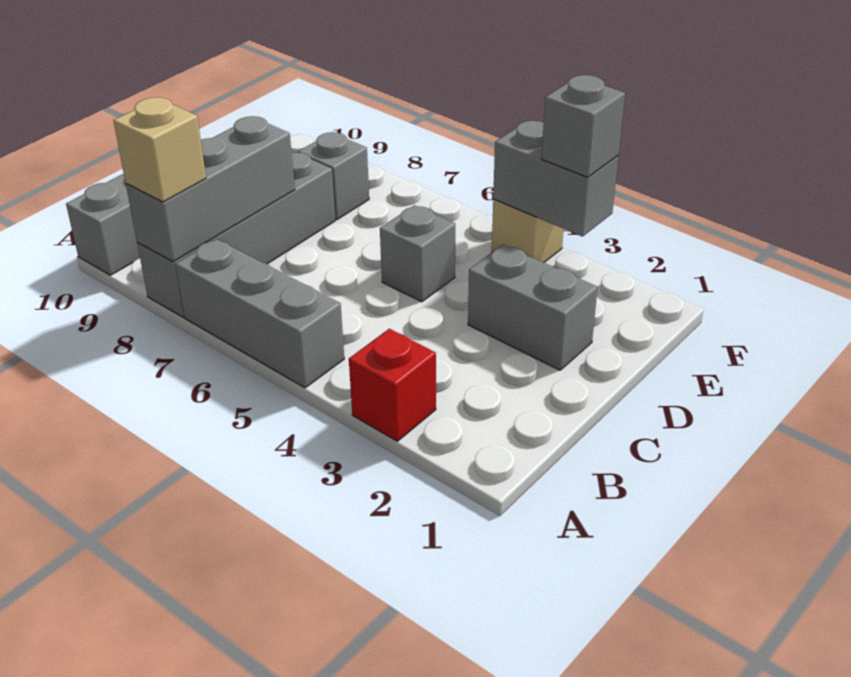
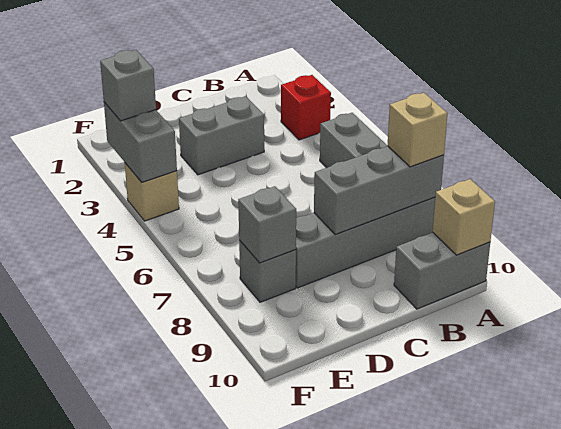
none -> tan brick A10 level 2
grey brick D2:D3 level 1 -> grey brick C3:D3 level 1
grey brick D5 level 1 -> grey brick E8 level 2

